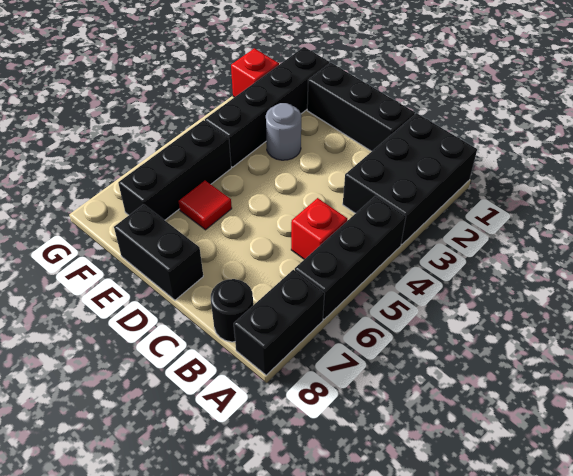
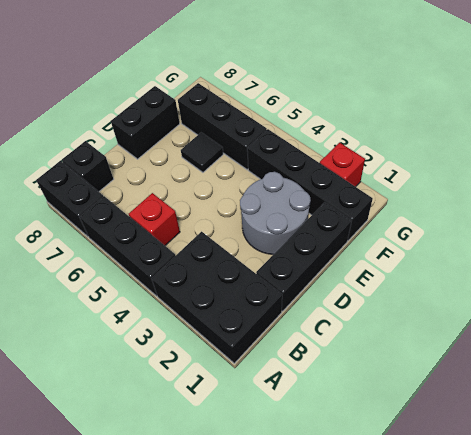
black round brick B8 level 1 -> black brick B8 level 1
grey round brick E3 level 1 -> grey round brick D2:E3 level 1
red tile E6 level 1 -> black tile E6 level 1

